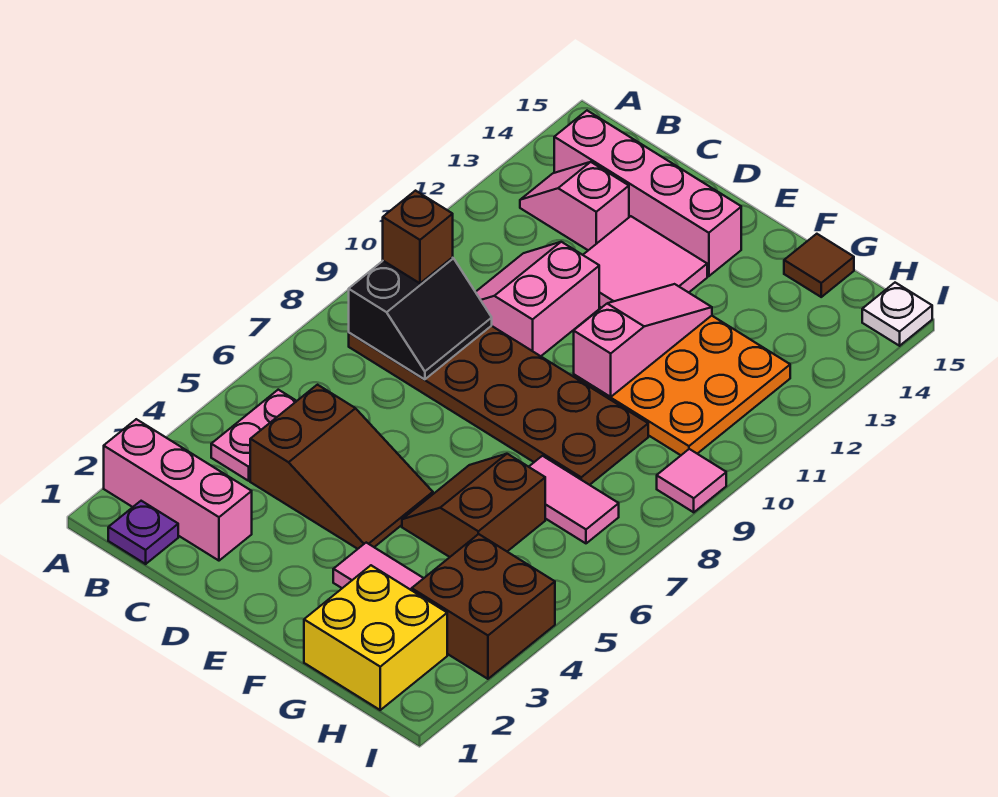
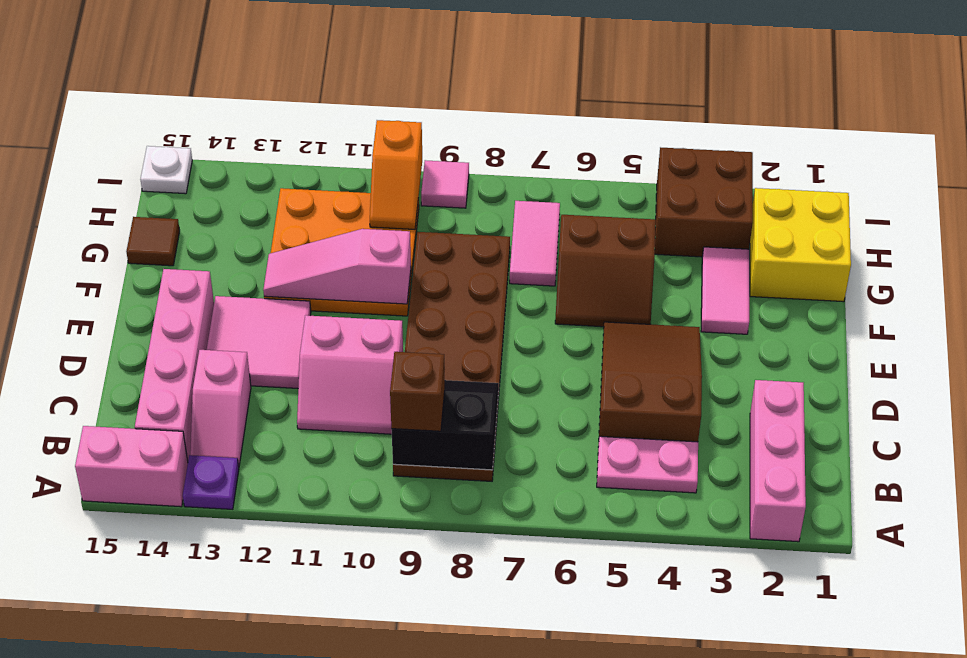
none -> pink brick A14:A15 level 1
purple plate B1 level 1 -> purple plate A13 level 1
none -> orange slope H10:I10 level 2 top I

